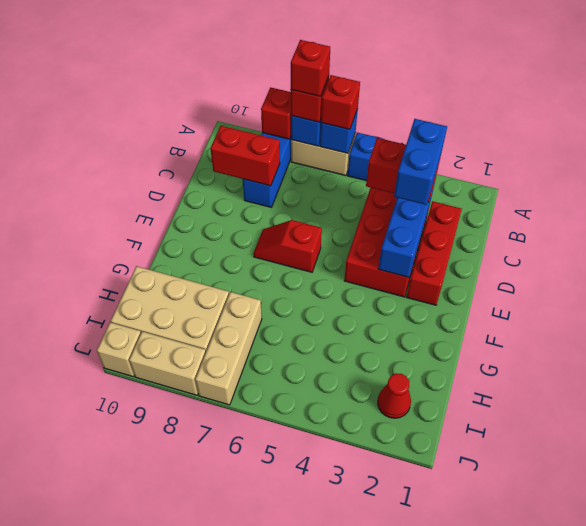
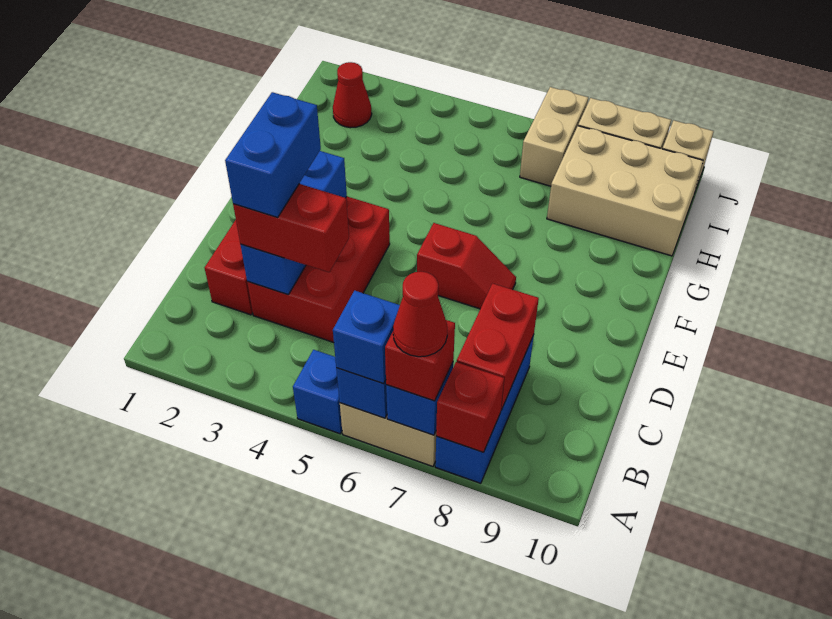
red brick A6 level 3 -> blue brick A6 level 3
red brick A7 level 4 -> red cone A7 level 4
red brick C8:C9 level 2 -> red brick B8:C8 level 2
tan brick H7:J7 level 1 -> tan brick I7:J7 level 1

